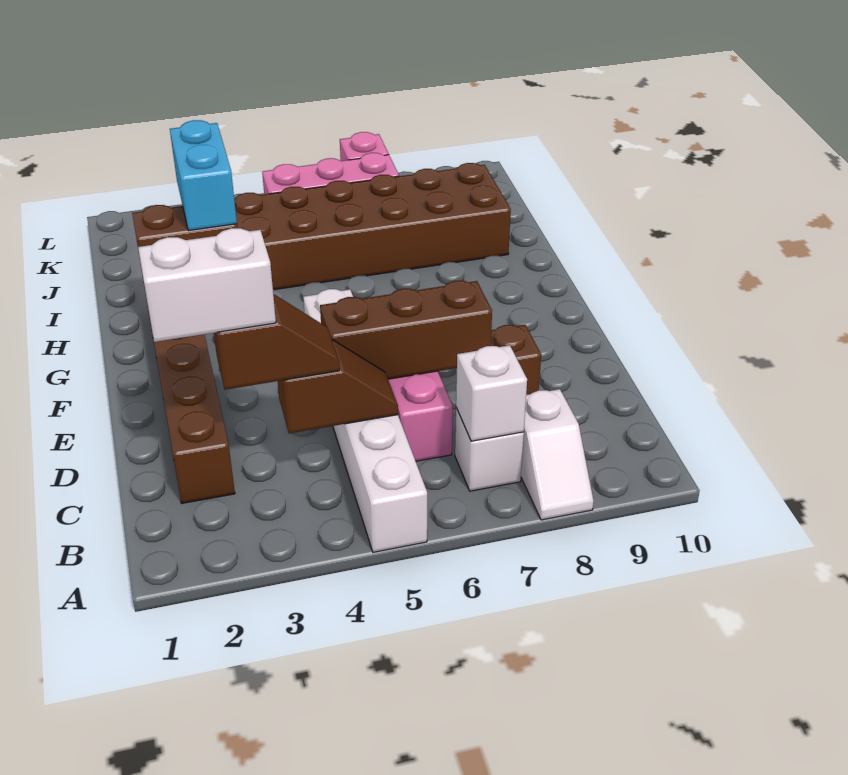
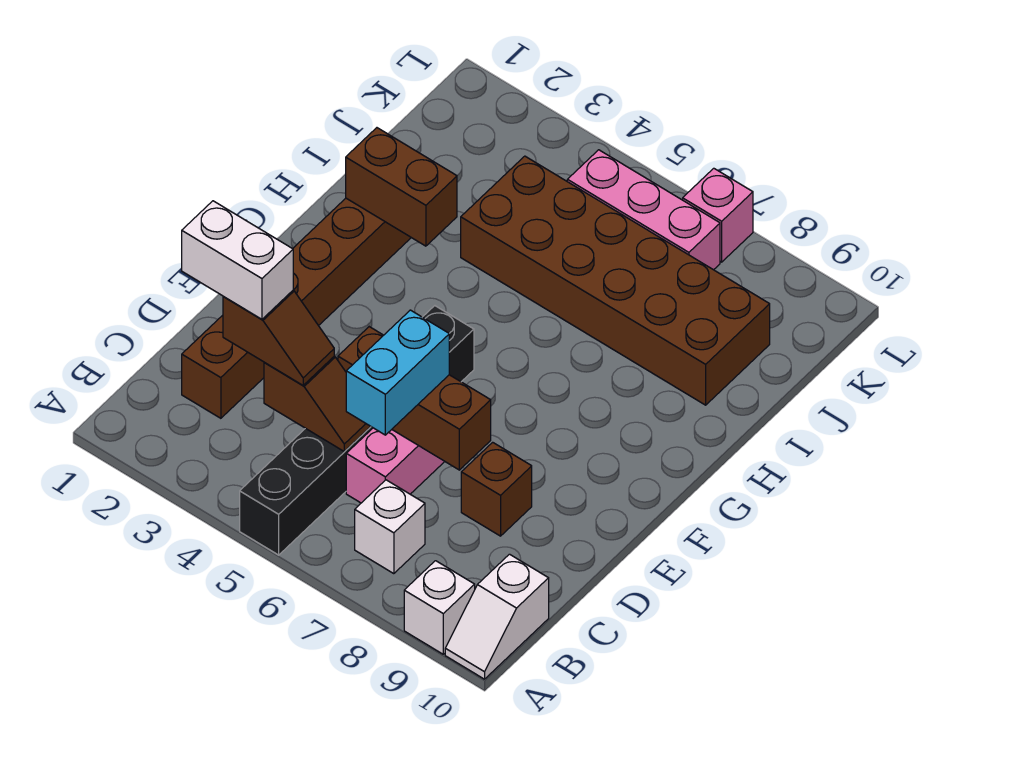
white brick A5:F5 level 1 -> black brick A5:F5 level 1
white slope A8:B8 level 1 top B -> white slope A10:B10 level 1 top B
white brick B7 level 2 -> white brick A9 level 1
cyan brick H3:I3 level 3 -> cyan brick C6:D6 level 3

